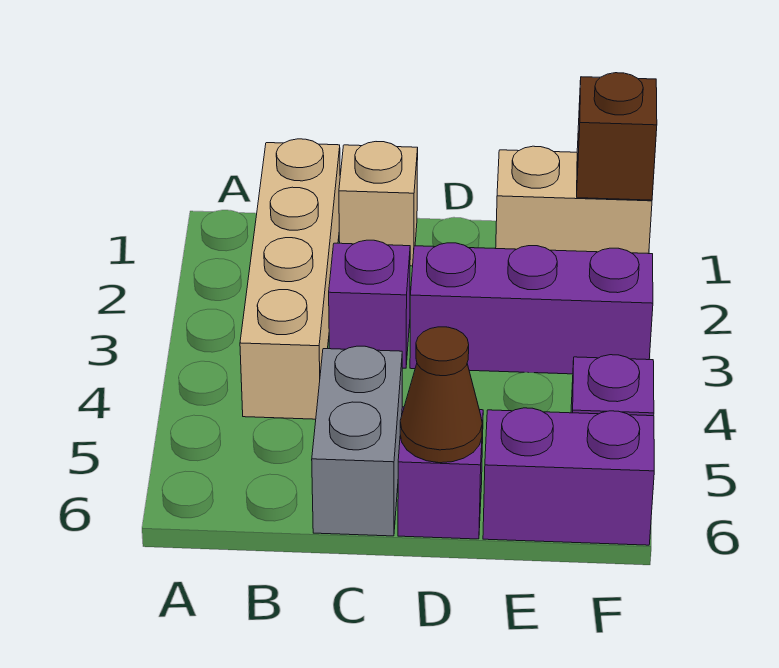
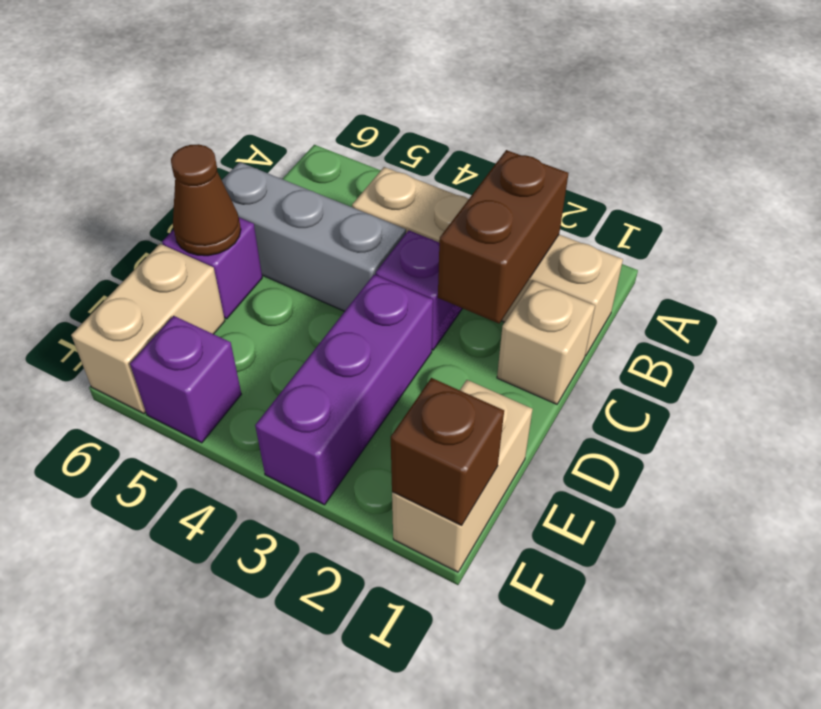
none -> brown brick B2:C2 level 2
grey brick C5:C6 level 1 -> grey brick C4:C6 level 1
purple brick E6:F6 level 1 -> tan brick E6:F6 level 1

